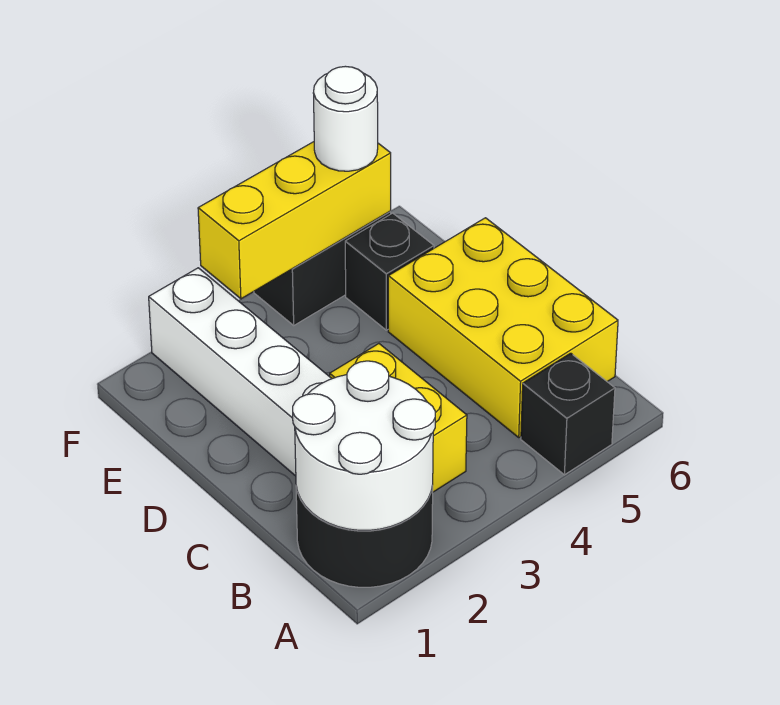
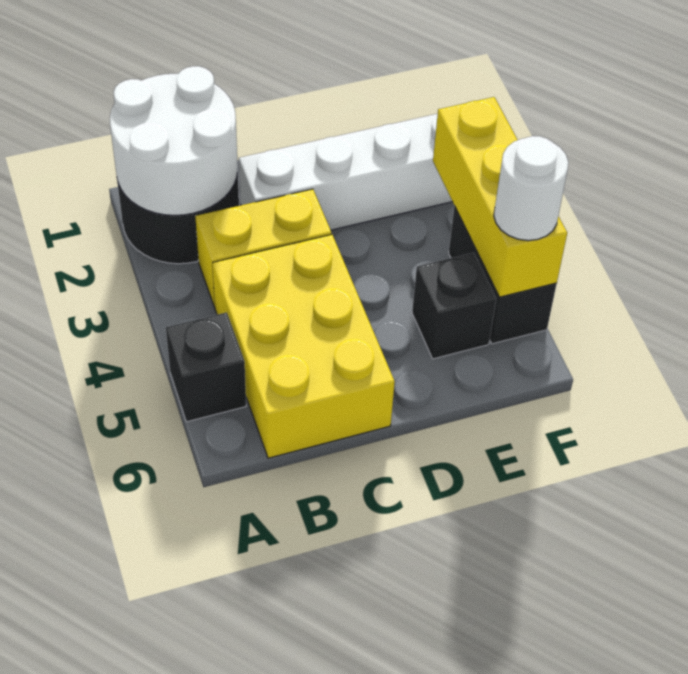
yellow brick B5:D6 level 1 -> yellow brick B4:C6 level 1

